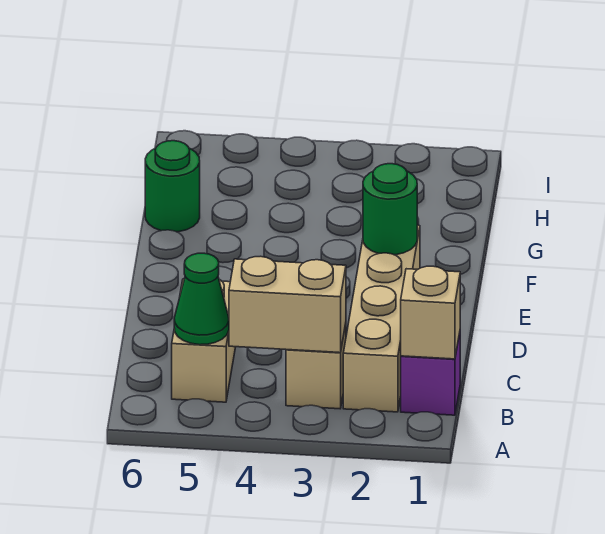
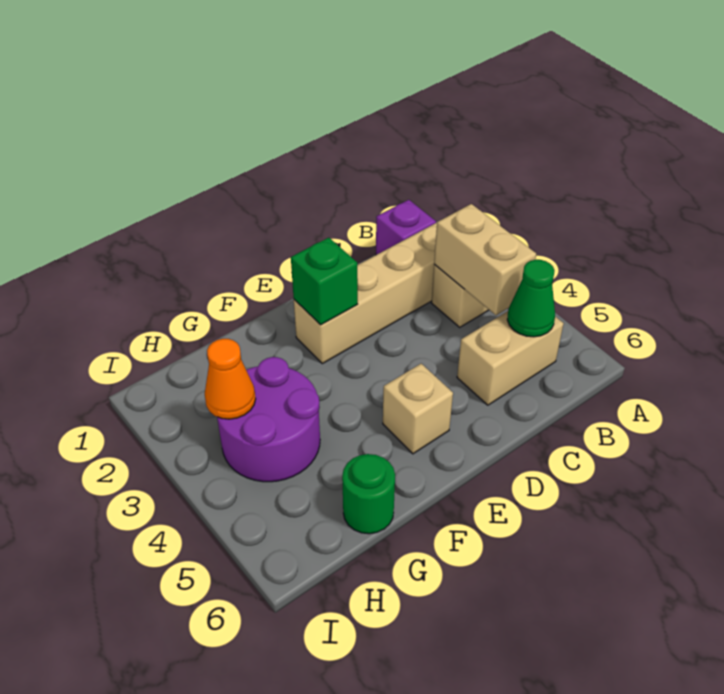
tan brick B1 level 2 -> tan brick E5 level 1
green round brick E2 level 2 -> green brick E2 level 2
none -> purple round brick G3:H4 level 1
none -> orange cone H3 level 2

